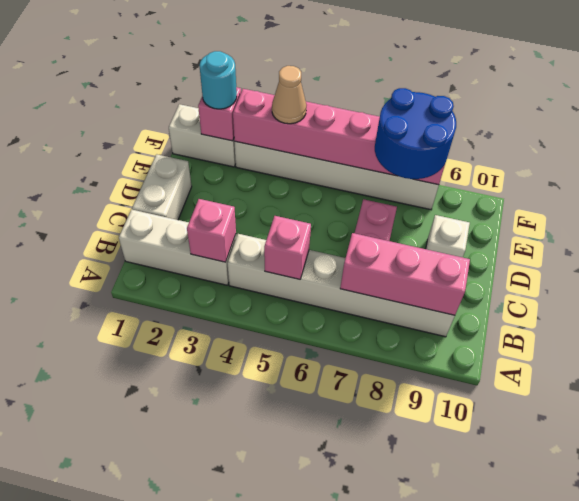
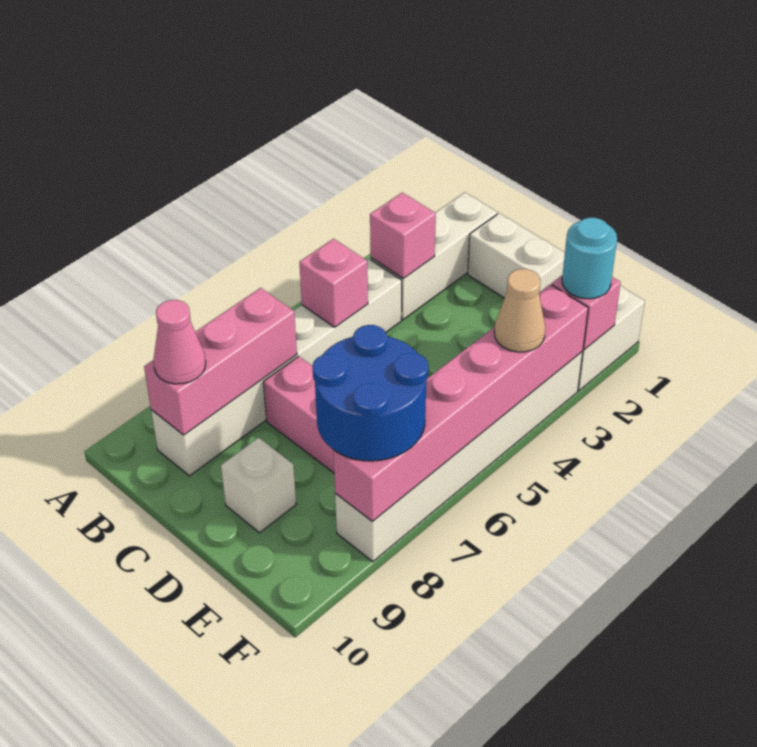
none -> pink cone B9 level 3

